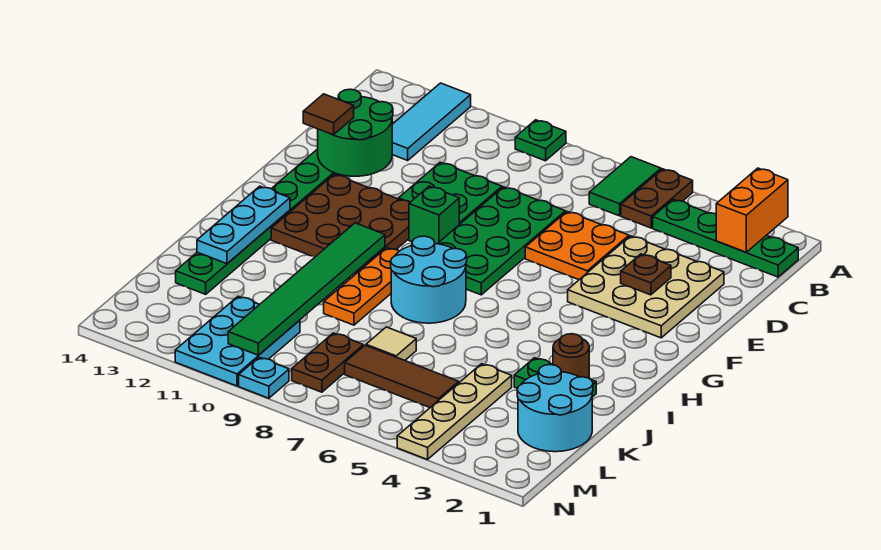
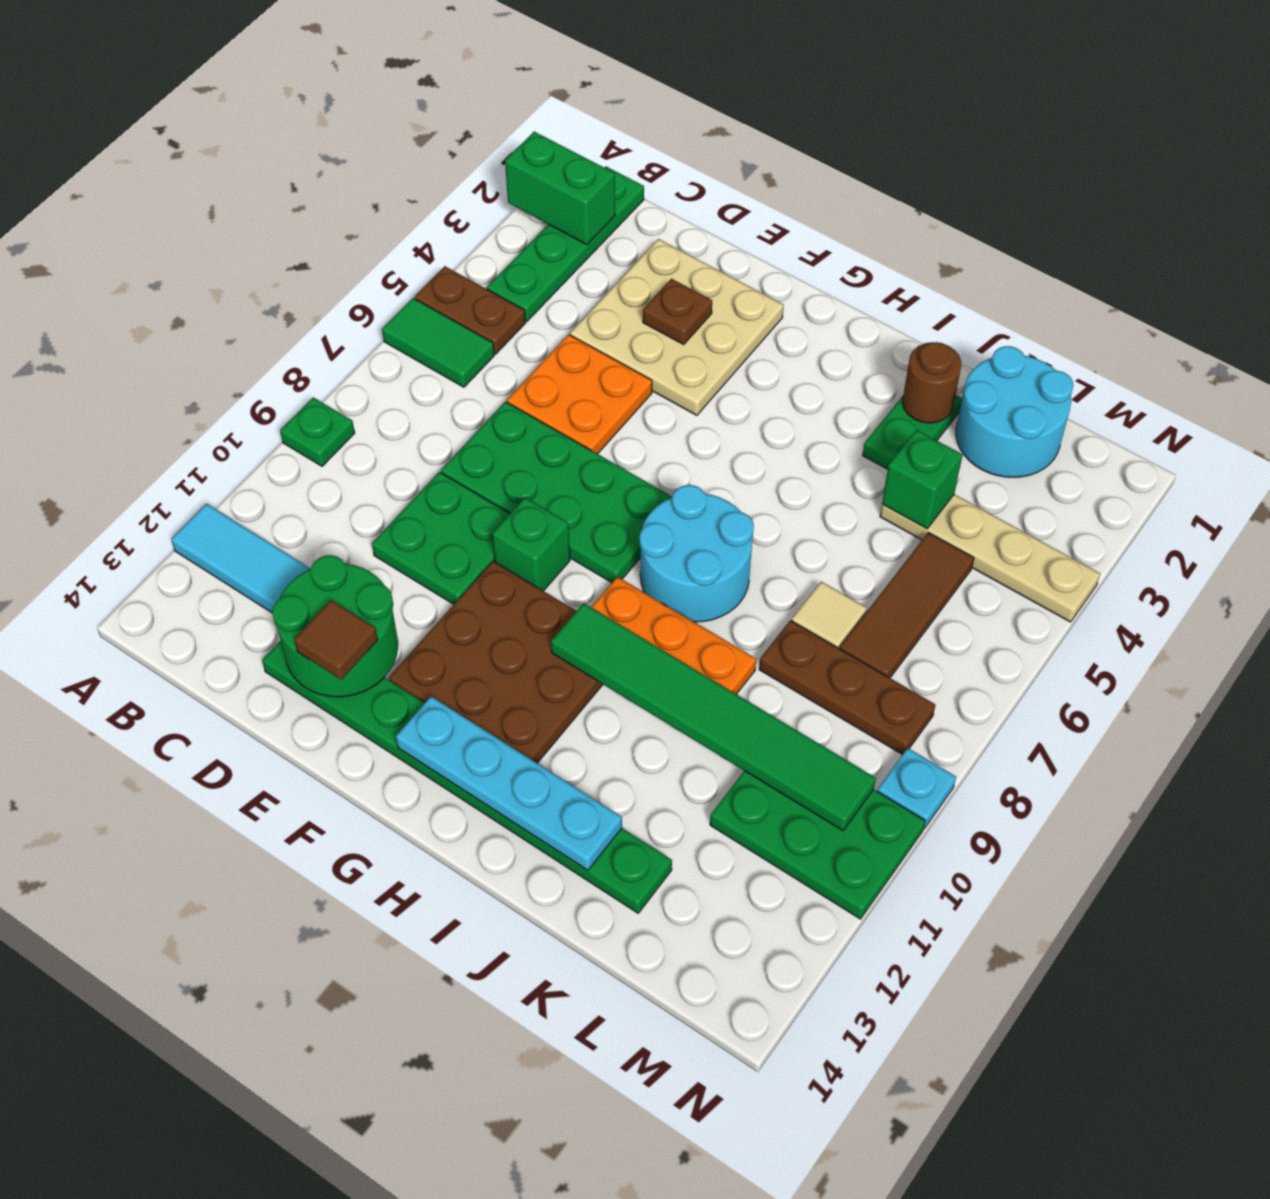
orange brick A2:B2 level 2 -> green brick A2:B2 level 2
cyan plate H13:J13 level 2 -> cyan plate G13:J13 level 2
none -> green brick K4 level 2
brown plate L8:M8 level 1 -> brown plate K8:M8 level 1
cyan plate L10:N11 level 1 -> green plate L10:N11 level 1

